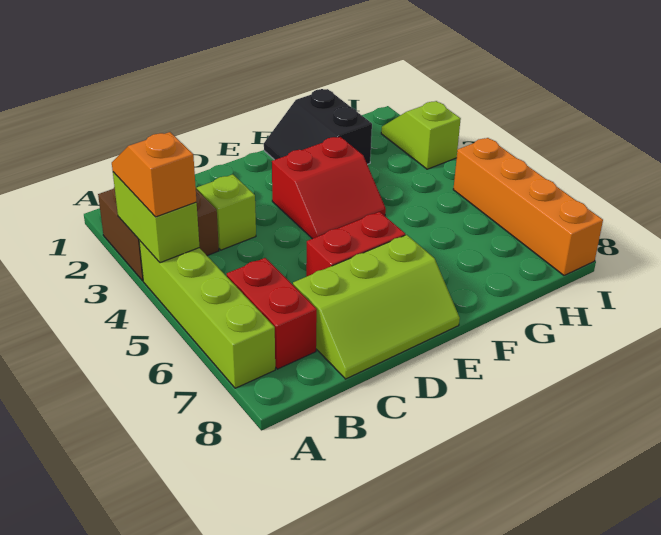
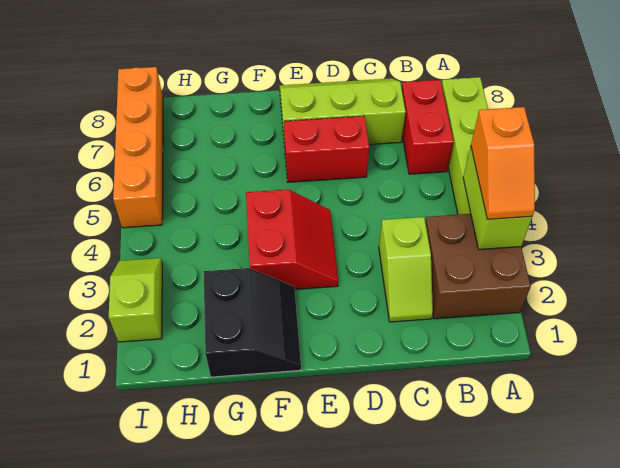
red slope E3:F4 level 1 top 3 -> red slope E3:F4 level 1 top F
lime slope I2:I3 level 1 top 3 -> lime slope I2:I3 level 1 top 2

